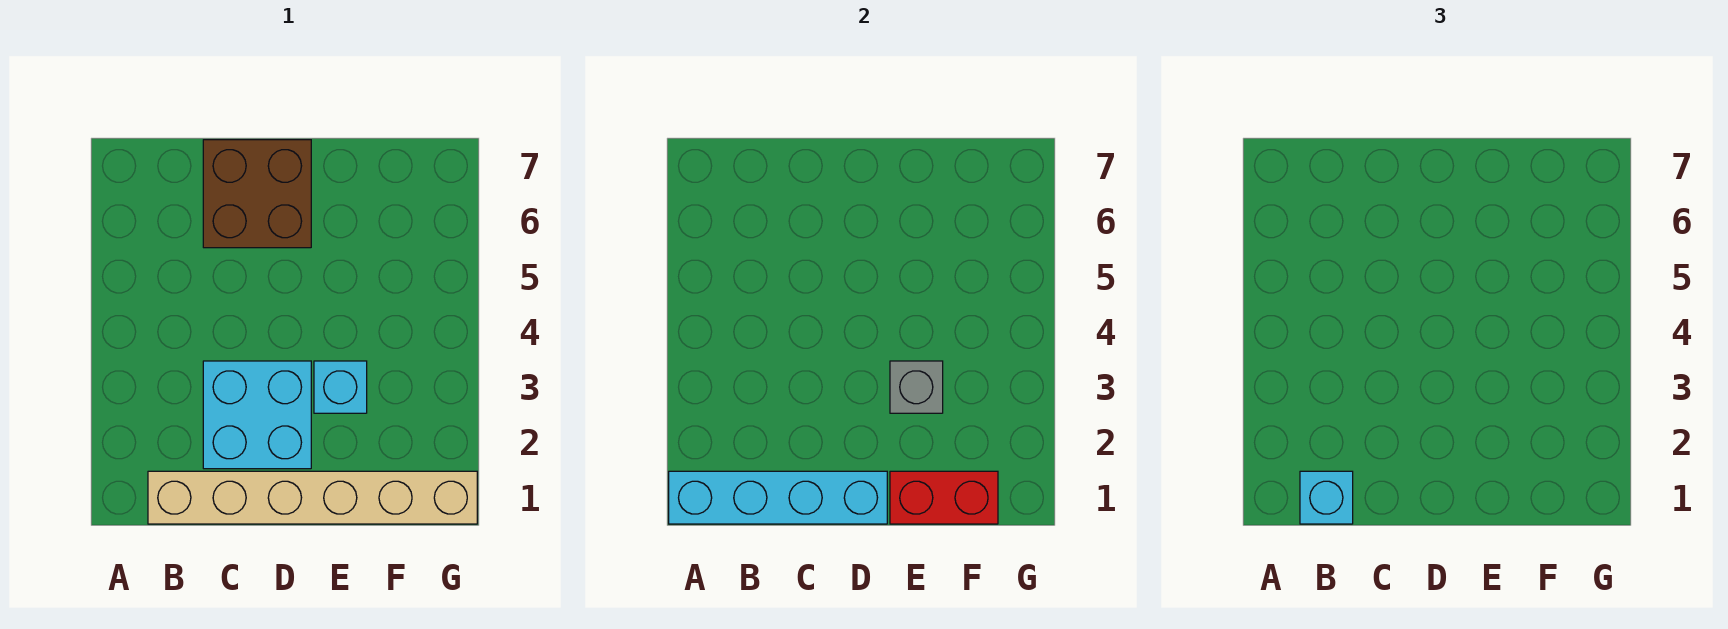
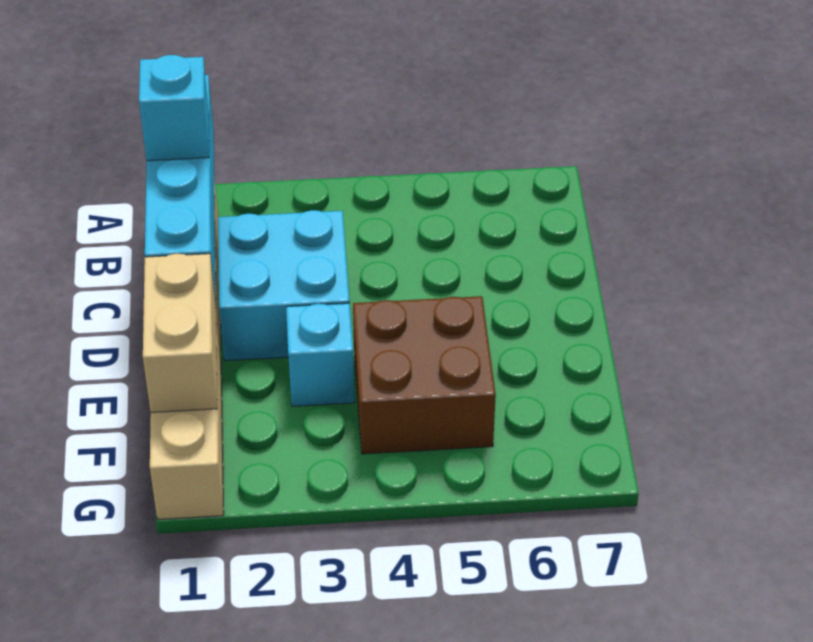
brown brick C6:D7 level 1 -> brown brick E4:F5 level 1
red brick E1:F1 level 2 -> tan brick E1:F1 level 2
grey brick E3 level 2 -> none

